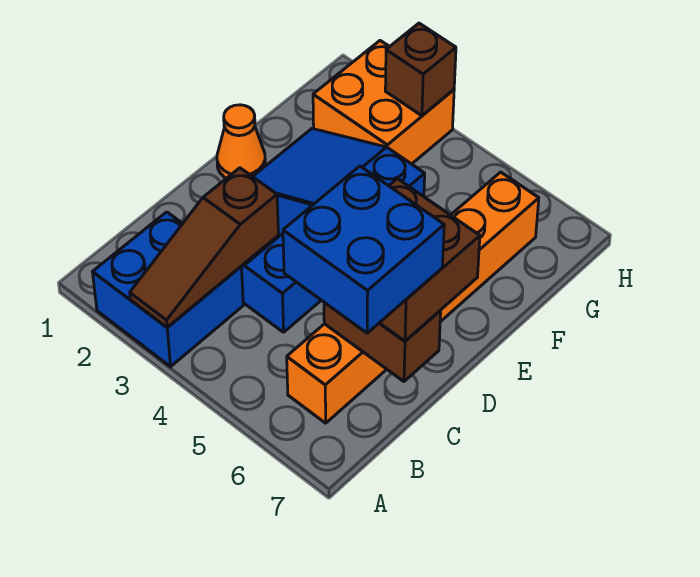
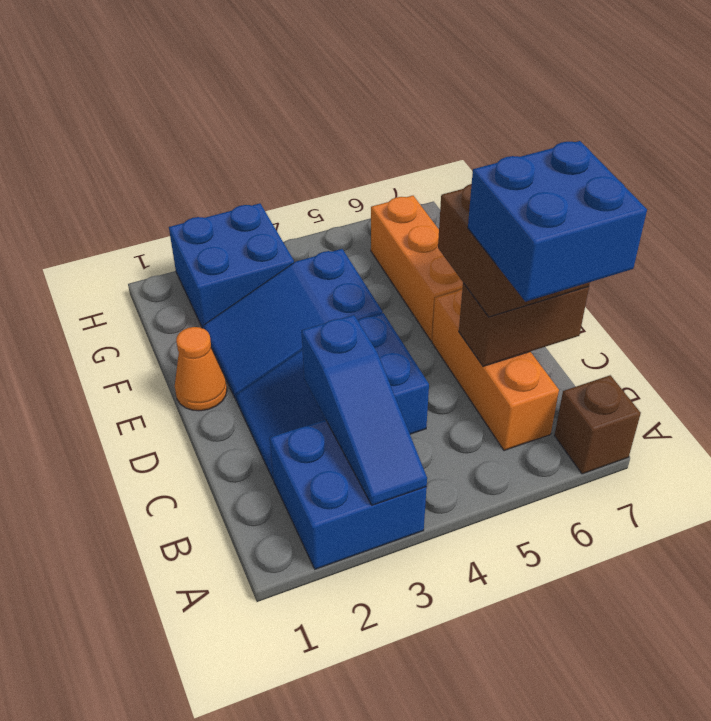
brown slope A3:C3 level 2 top C -> blue slope A3:C3 level 2 top C
orange brick G2:H3 level 1 -> blue brick G2:H3 level 1
brown brick H3 level 2 -> brown brick A7 level 1

